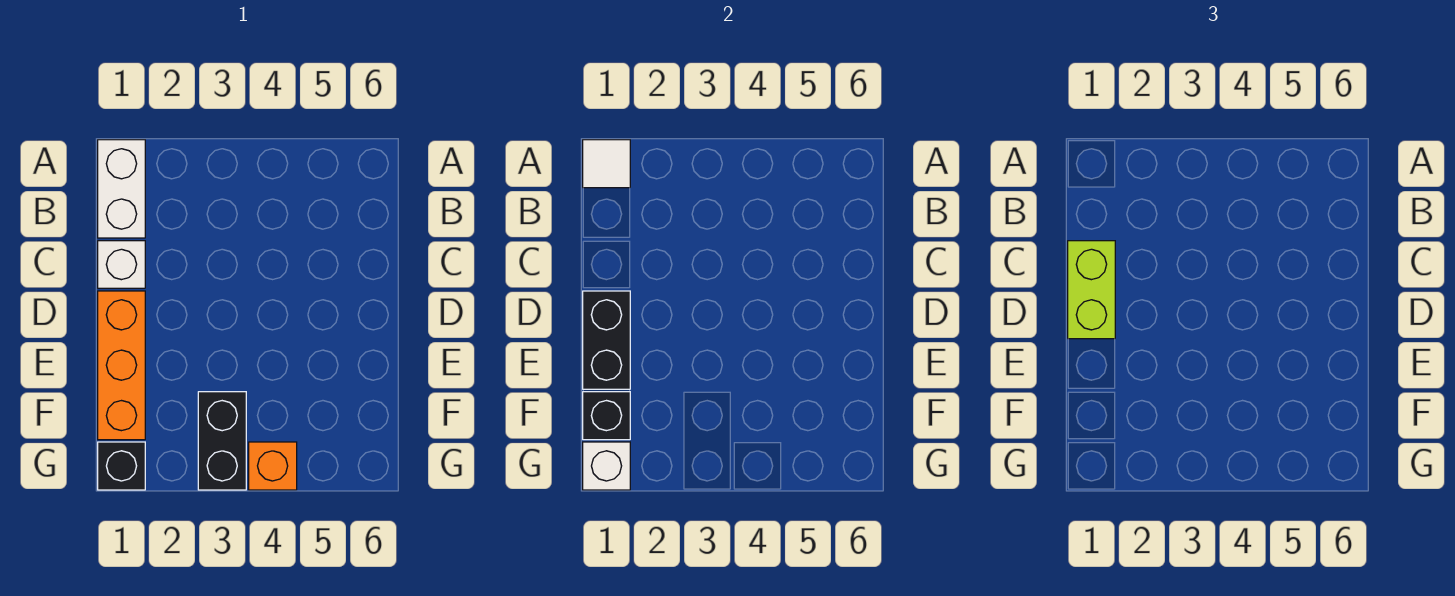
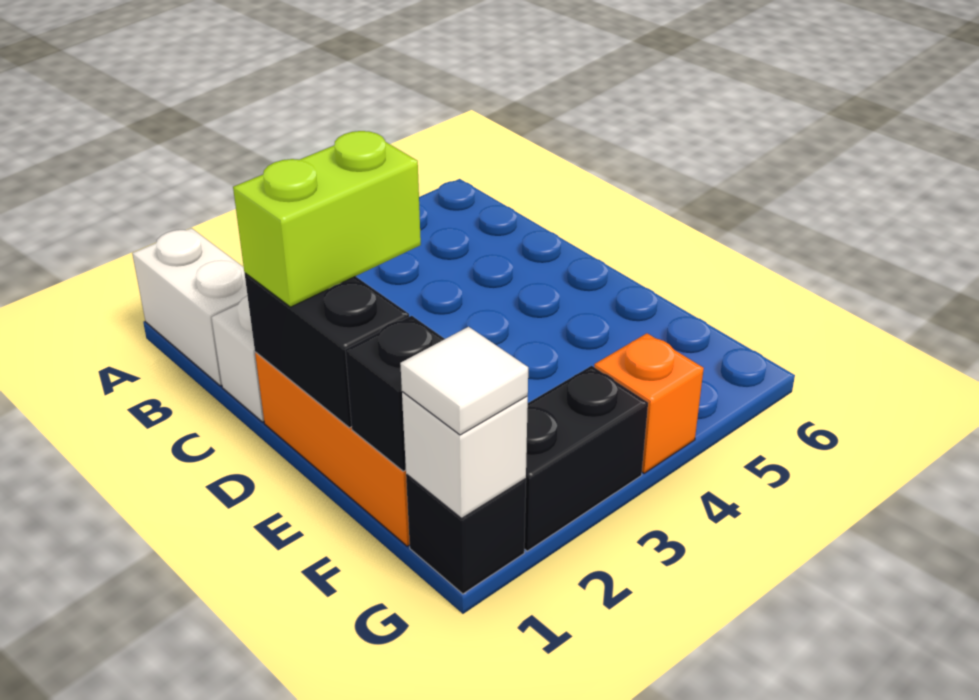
white tile A1 level 2 -> white tile G1 level 3
lime brick C1:D1 level 3 -> lime brick D1:D2 level 3
black brick F3:G3 level 1 -> black brick G2:G3 level 1

